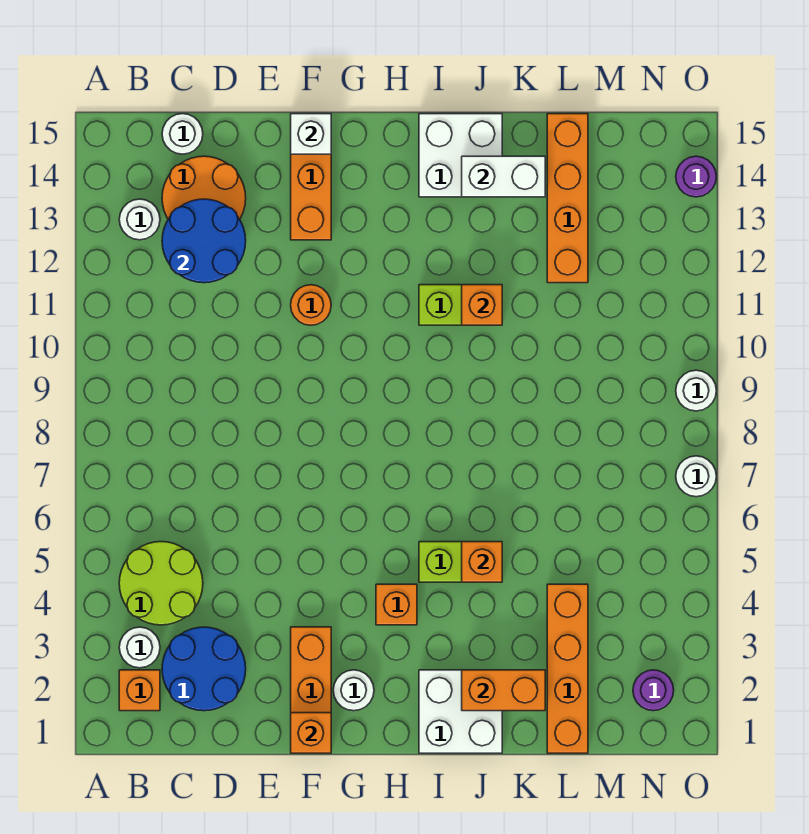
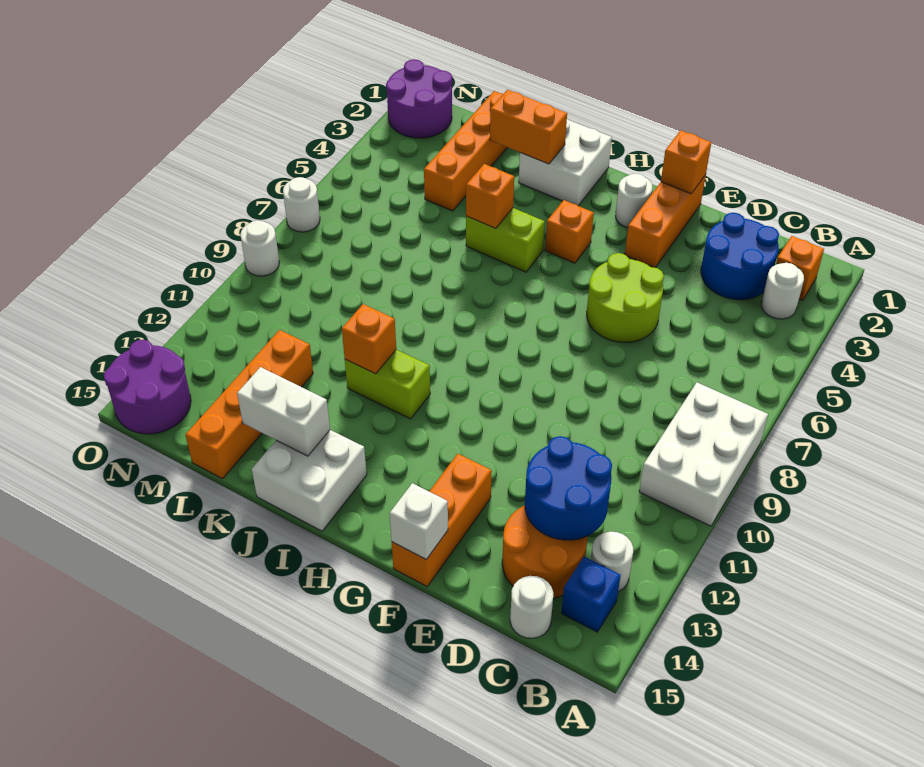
none -> white brick A8:B10 level 1
lime round brick B4:C5 level 1 -> lime round brick E5:F6 level 1
none -> blue brick B14 level 1
orange round brick F11 level 1 -> none
purple round brick N2 level 1 -> purple round brick N1:O2 level 1
purple round brick O14 level 1 -> purple round brick N14:O15 level 1

